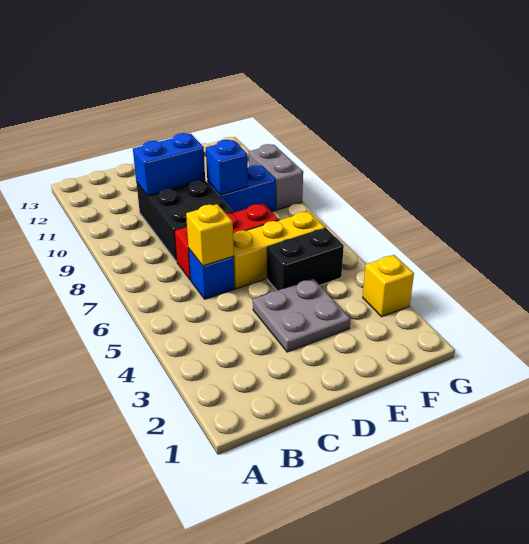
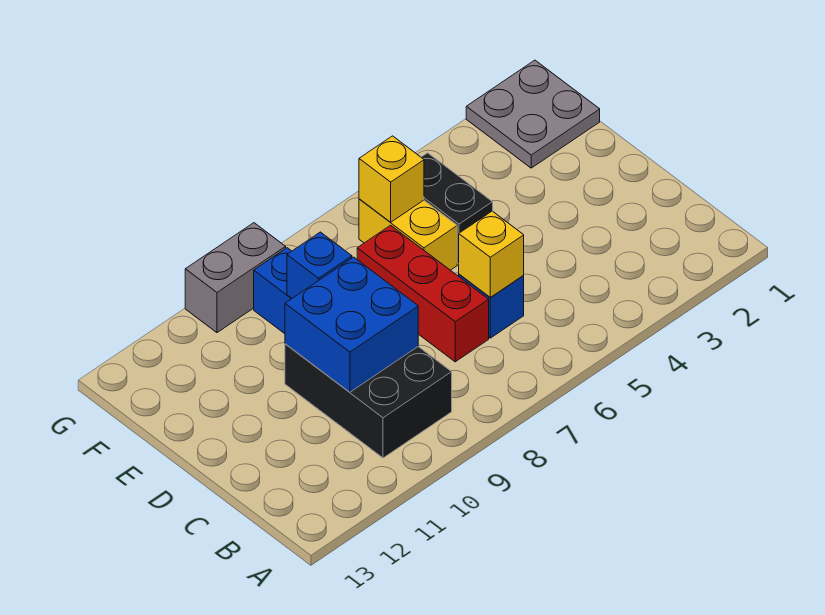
black brick C8:D10 level 1 -> black brick B9:D10 level 1
blue brick C10:D10 level 2 -> blue brick C9:D10 level 2
grey plate D3:E4 level 1 -> grey plate F1:G2 level 1
yellow brick D6:F6 level 1 -> yellow brick E6:F6 level 1
yellow brick G3 level 1 -> yellow brick F6 level 2

